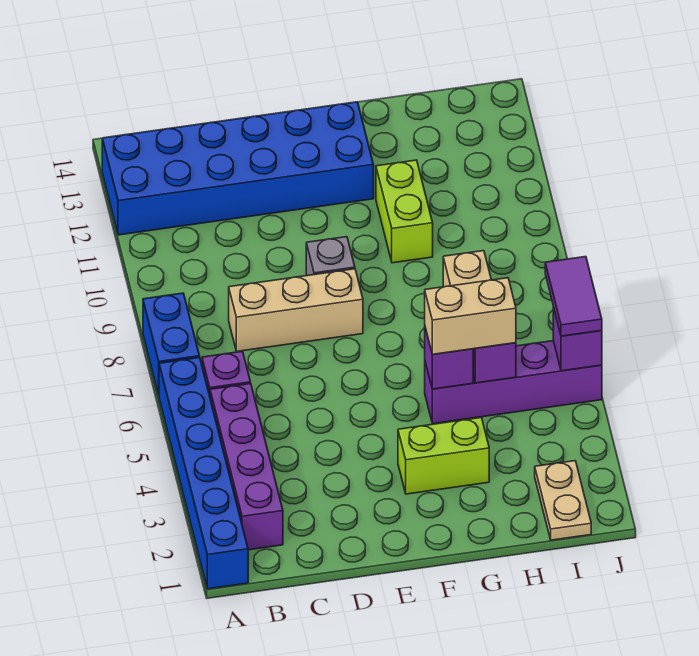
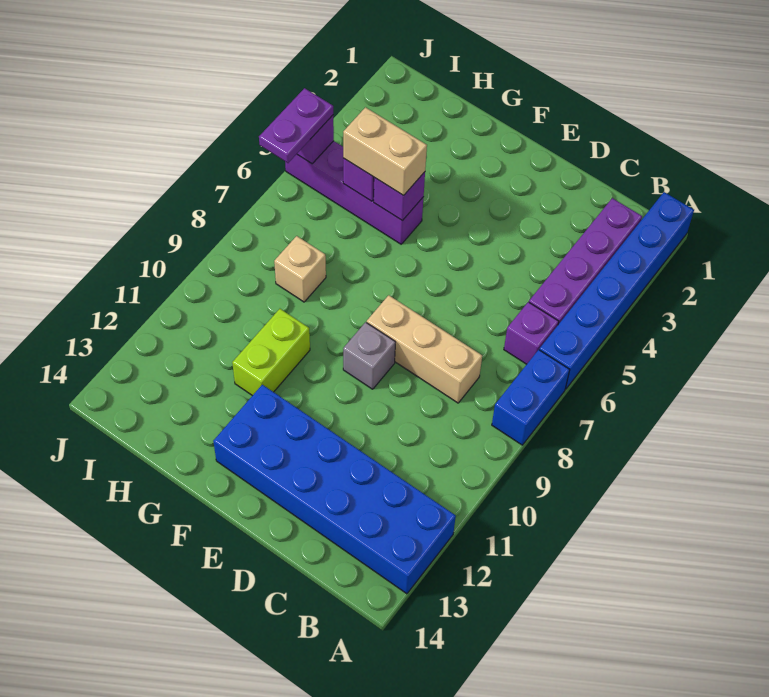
lime brick F3:G3 level 1 -> none
tan plate I1:I2 level 1 -> none
purple tile J5:J6 level 3 -> purple plate J5:J6 level 3

